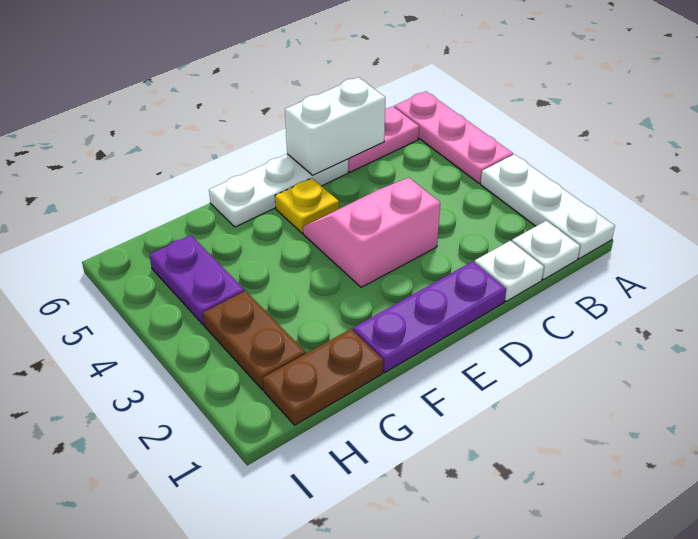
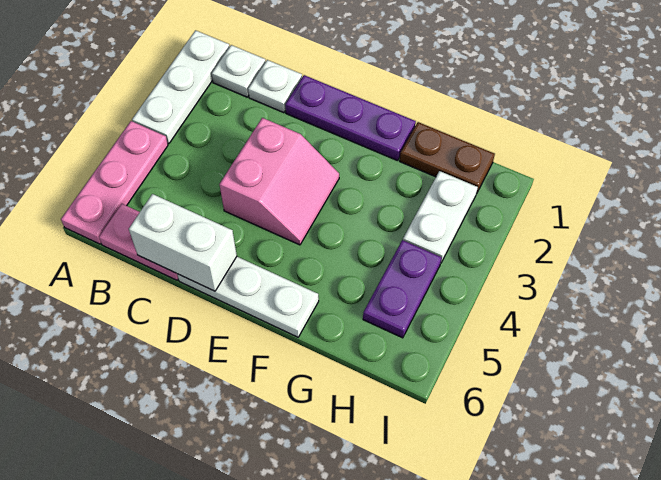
pink slope D3:E4 level 1 top 3 -> pink slope D3:E4 level 1 top D
yellow plate E5 level 1 -> none
brown plate H2:H3 level 1 -> white plate H2:H3 level 1

